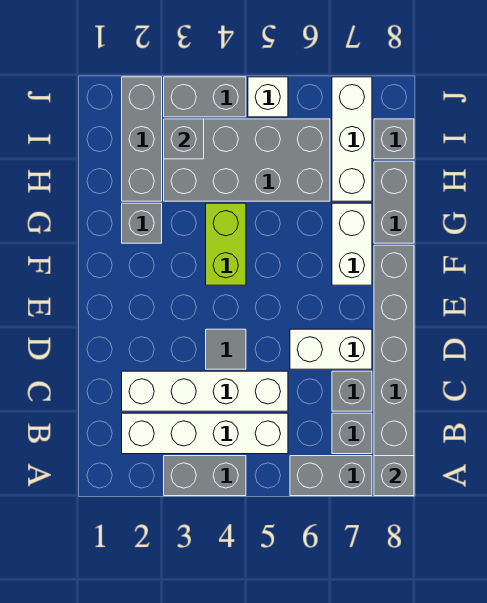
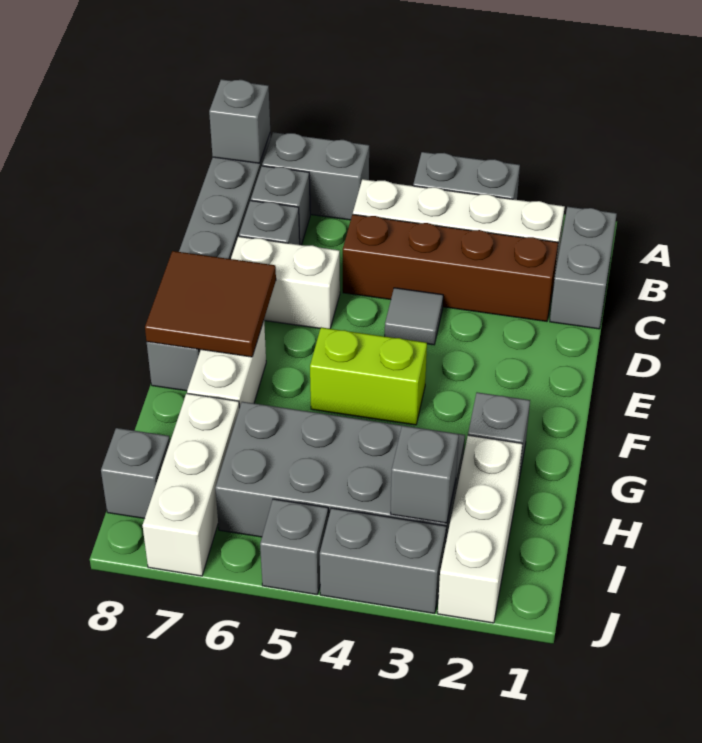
white brick C2:C5 level 1 -> brown brick C2:C5 level 1
none -> brown tile E7:F8 level 2
lime brick F4:G4 level 1 -> lime brick F4:F5 level 1
grey brick G8:H8 level 1 -> grey brick B1:C1 level 1
grey brick H2:J2 level 1 -> white brick H2:J2 level 1
white brick J5 level 1 -> grey brick J5 level 1

